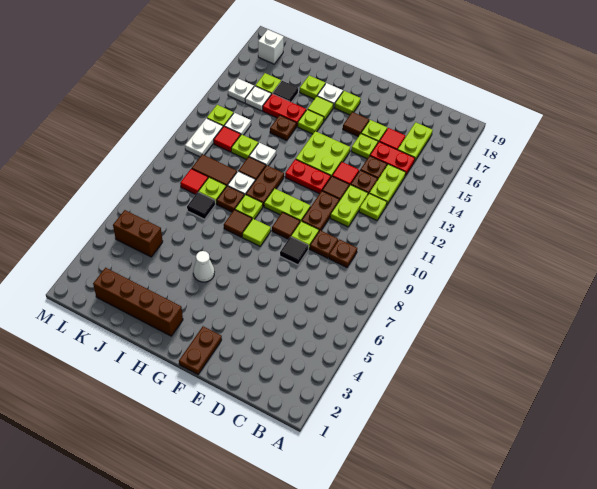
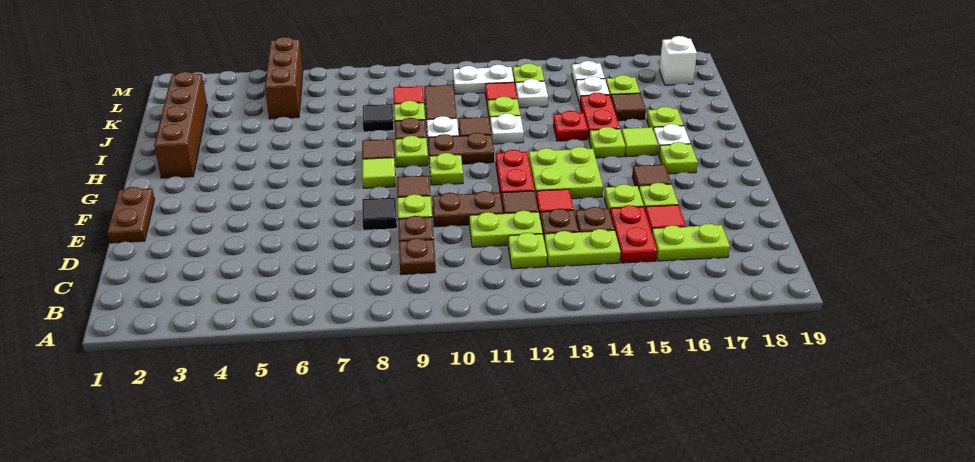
brown plate F1:F2 level 1 -> brown plate E1:F1 level 1
lime plate F10:G10 level 1 -> lime plate G10 level 1
white cone H5 level 1 -> none
brown plate I14 level 1 -> red plate I14 level 1
black tile J16 level 1 -> brown tile J16 level 1
brown brick K5:L5 level 1 -> brown brick K5:M5 level 1

